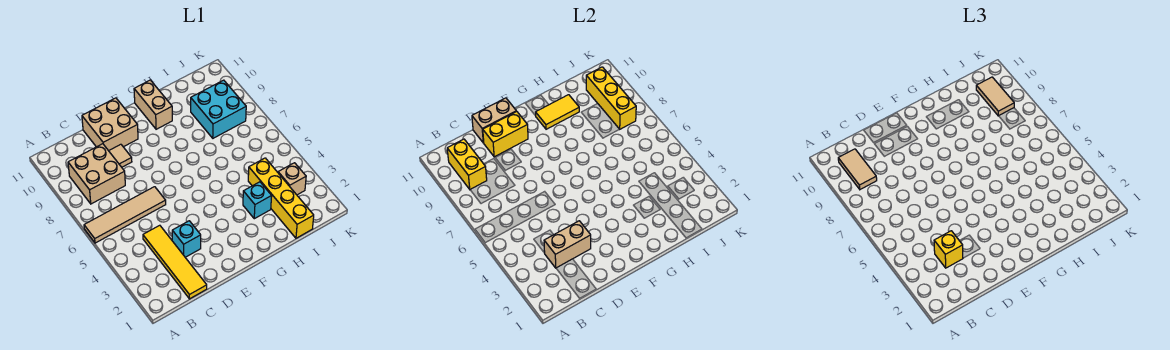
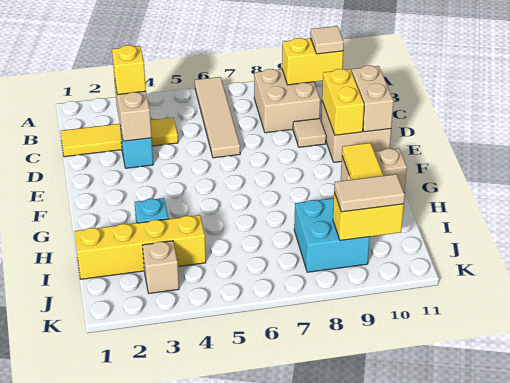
tan tile B9:B10 level 3 -> tan tile B10 level 3
yellow brick J8:J10 level 2 -> yellow brick J9:J10 level 2

